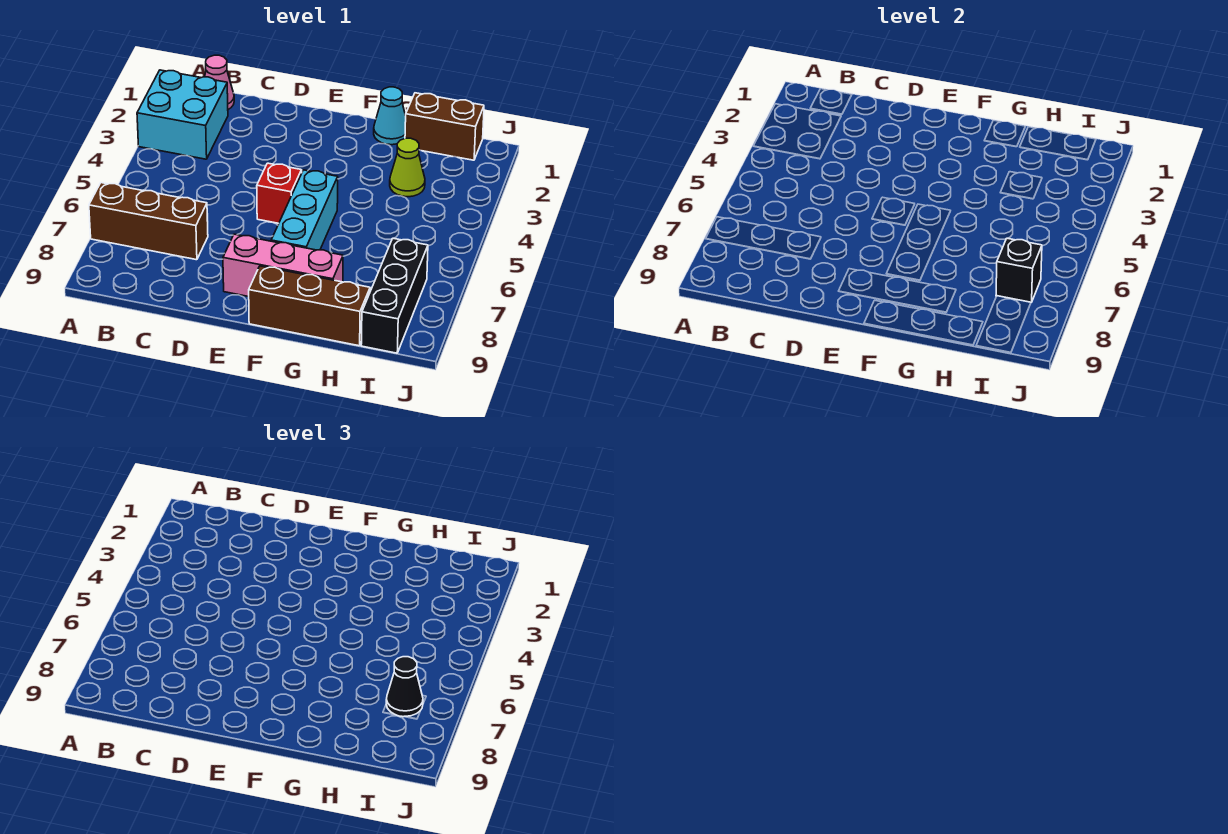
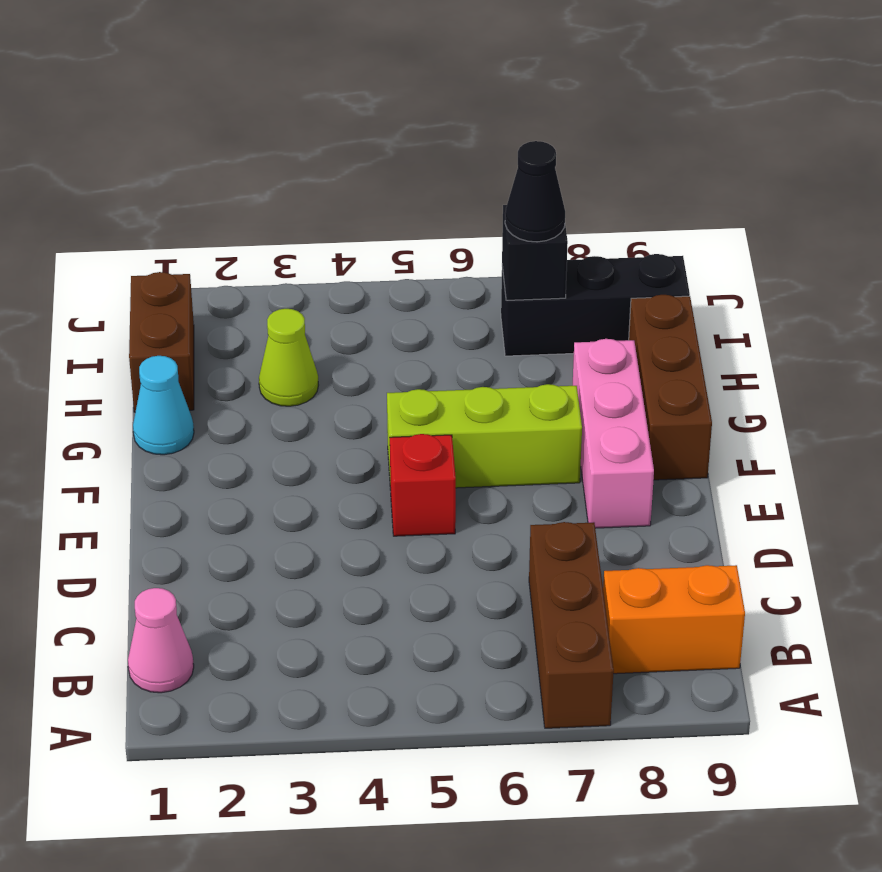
cyan brick A2:B3 level 1 -> none
none -> orange brick B8:B9 level 1
cyan brick F5:F7 level 1 -> lime brick F5:F7 level 1

